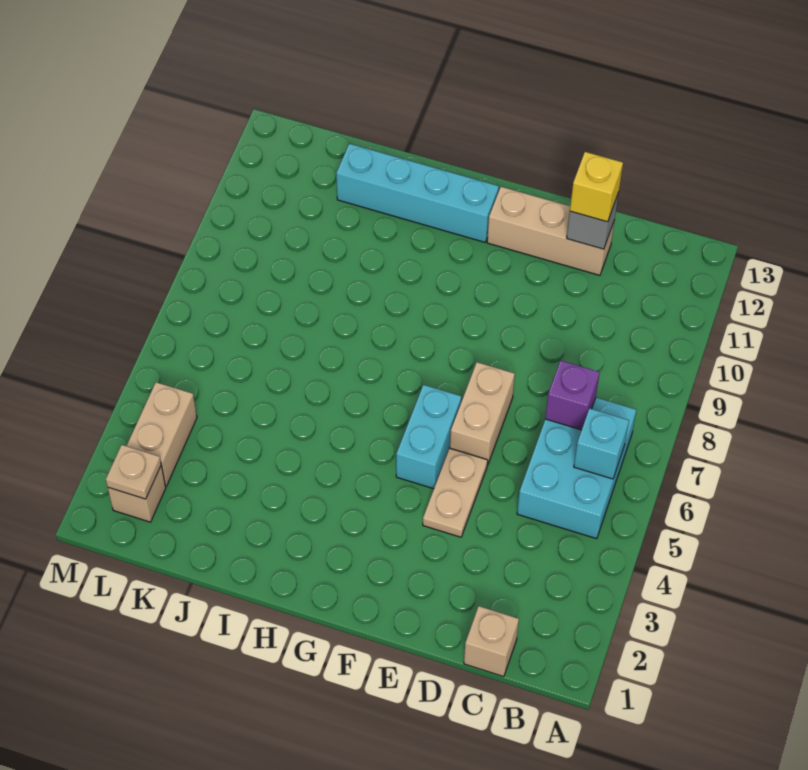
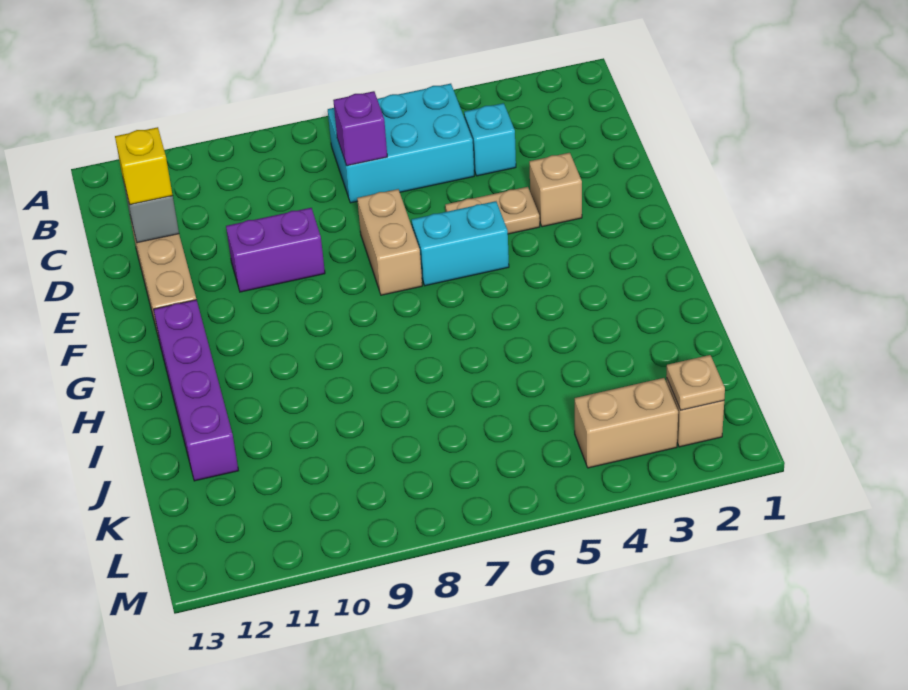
cyan brick B6 level 2 -> cyan brick C4 level 1
tan brick C1 level 1 -> tan brick E3 level 1
tan brick E6:E7 level 1 -> tan brick E7:F7 level 1
none -> purple brick E9:E10 level 1
cyan brick G12:J12 level 1 -> purple brick G12:J12 level 1

